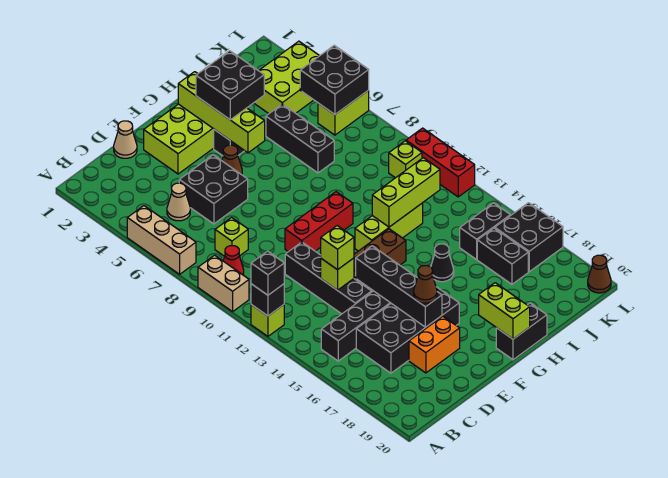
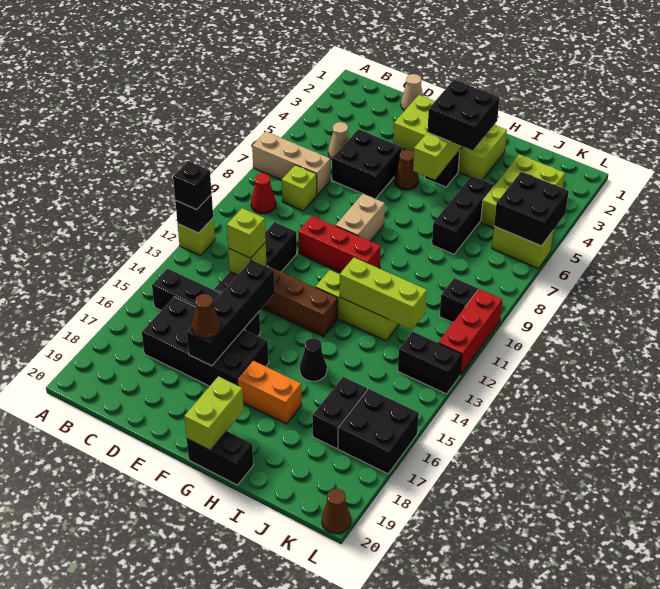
tan brick A5:A7 level 1 -> tan brick A7:C7 level 1
tan brick A9:A10 level 1 -> tan brick F8:F9 level 1
orange brick D18:E18 level 1 -> orange brick G17:H17 level 1
lime brick J3:L4 level 1 -> lime brick J3:K5 level 1
black brick J15:K15 level 1 -> black brick K13:L13 level 1
lime brick K10 level 1 -> black brick K10 level 1

